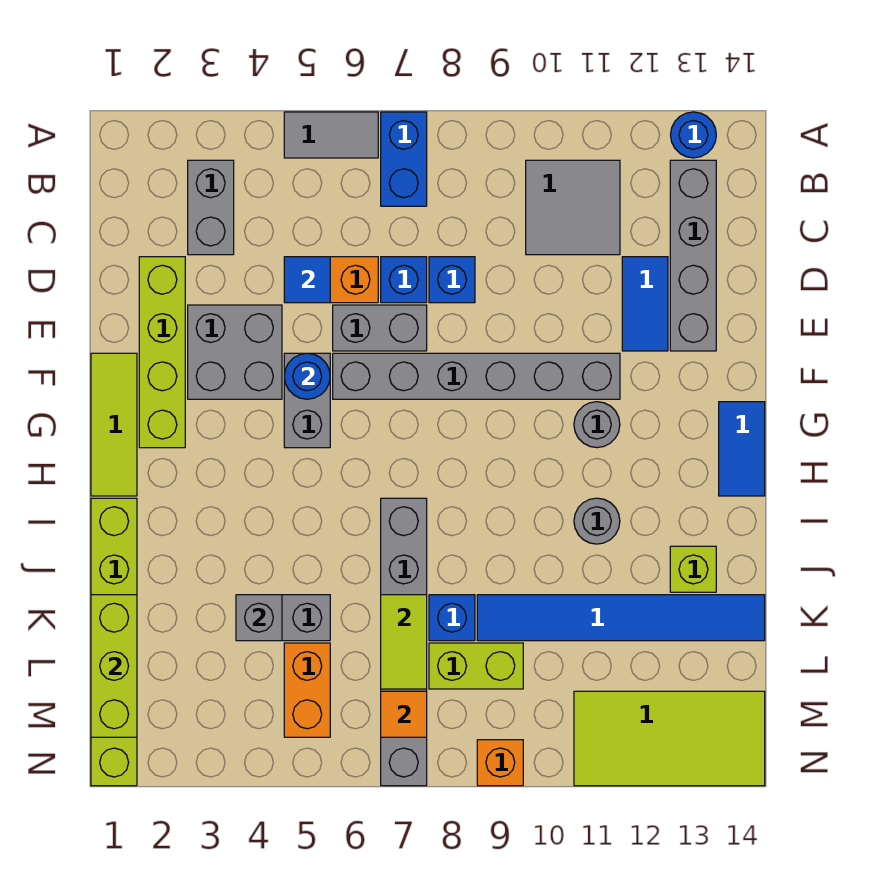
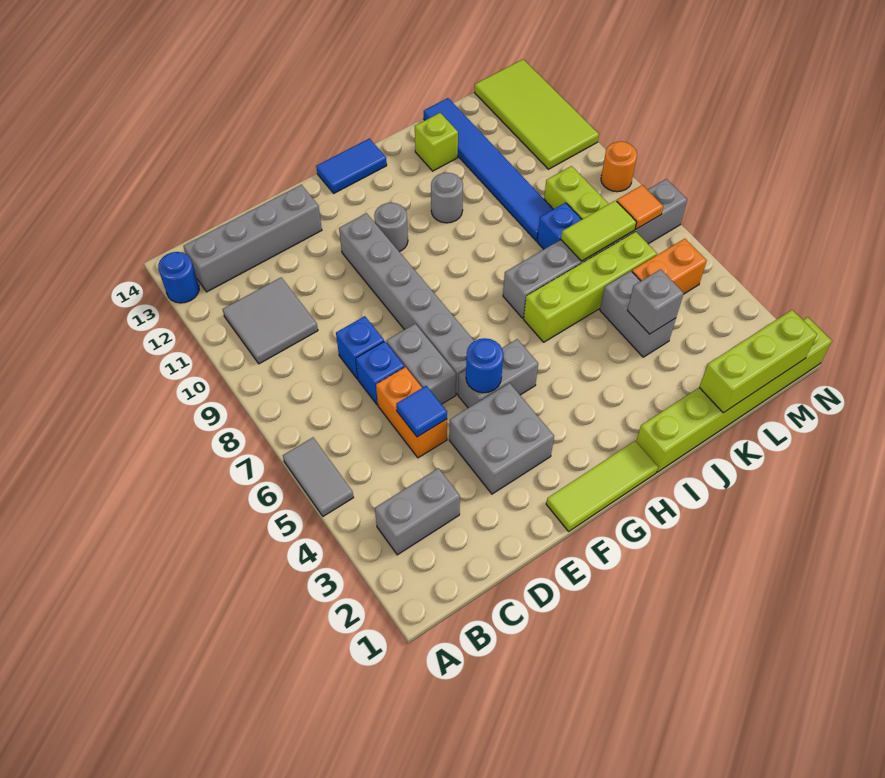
blue brick A7:B7 level 1 -> none
lime brick D2:G2 level 1 -> lime brick I6:L6 level 1
blue tile D12:E12 level 1 -> none
orange brick N9 level 1 -> orange round brick N9 level 1

